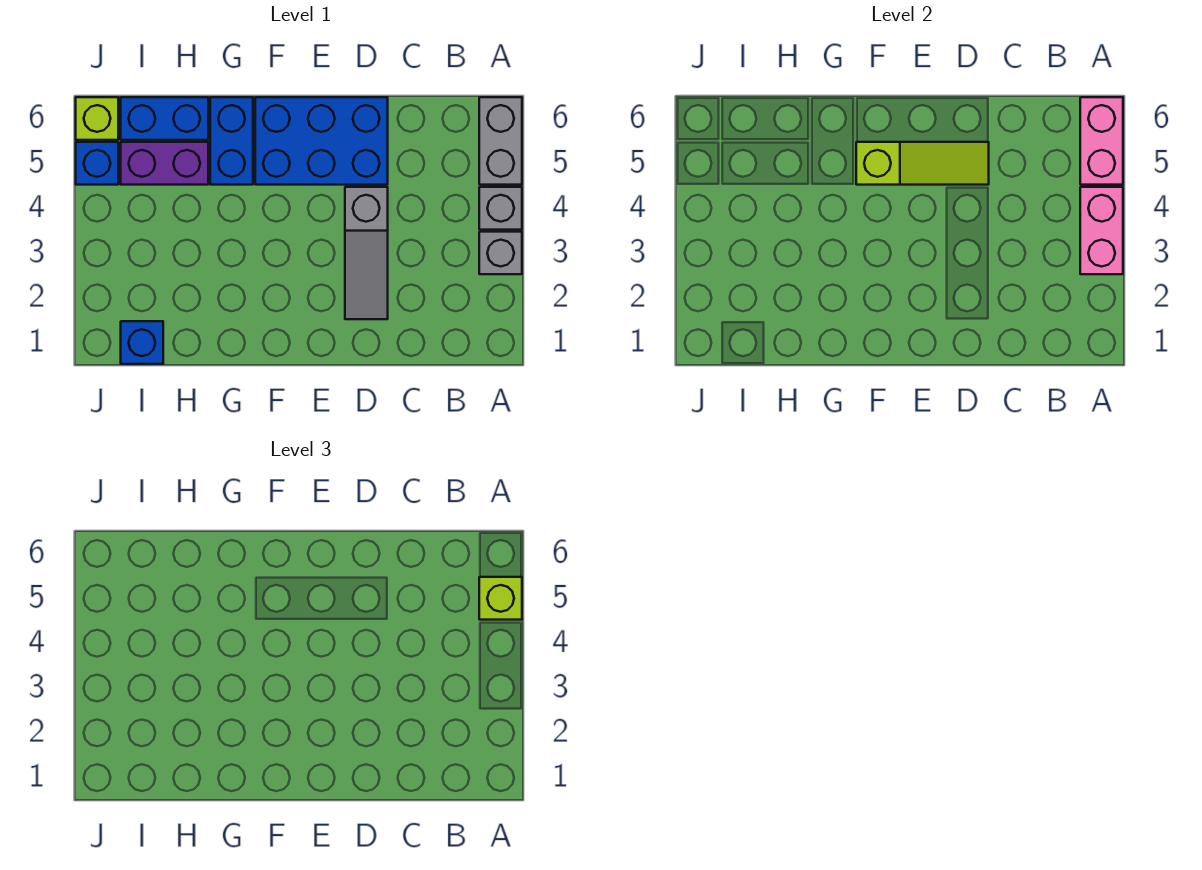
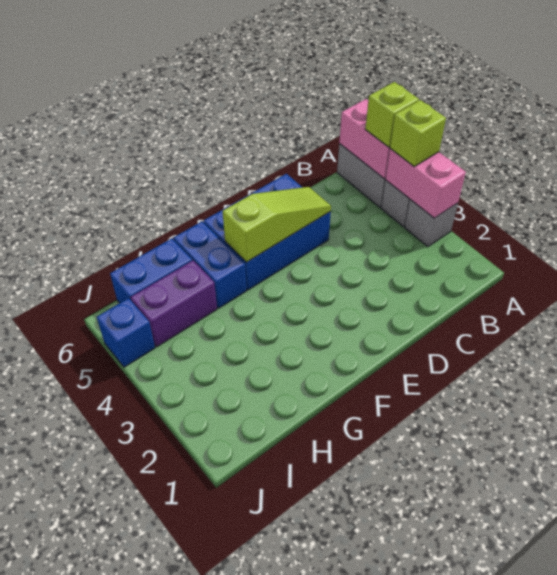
grey slope D2:D4 level 1 top 4 -> none
blue brick I1 level 1 -> none
lime brick J6 level 1 -> lime brick A4 level 3

